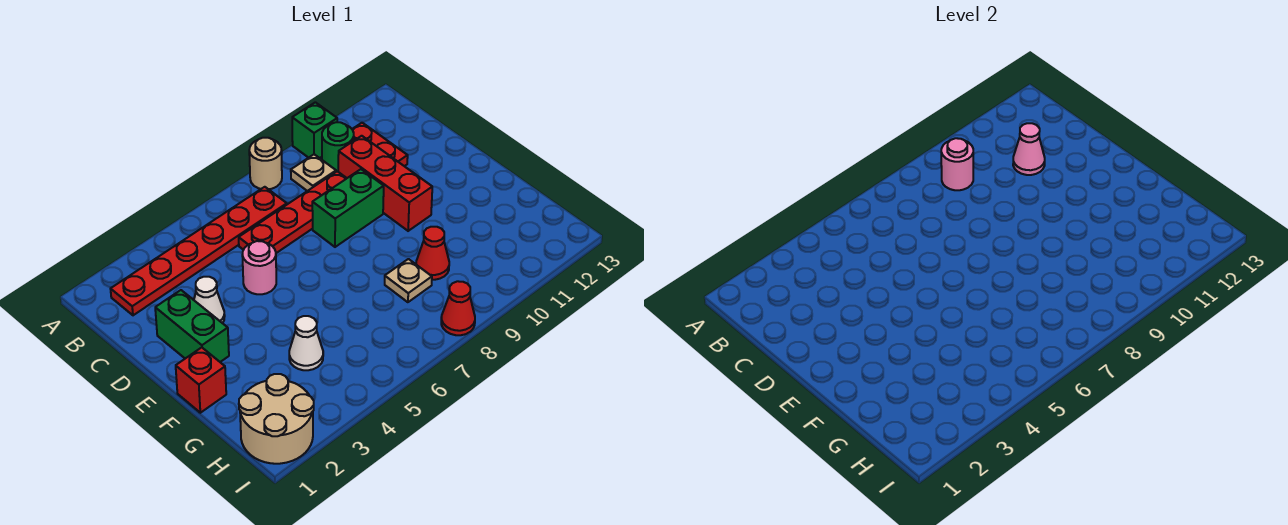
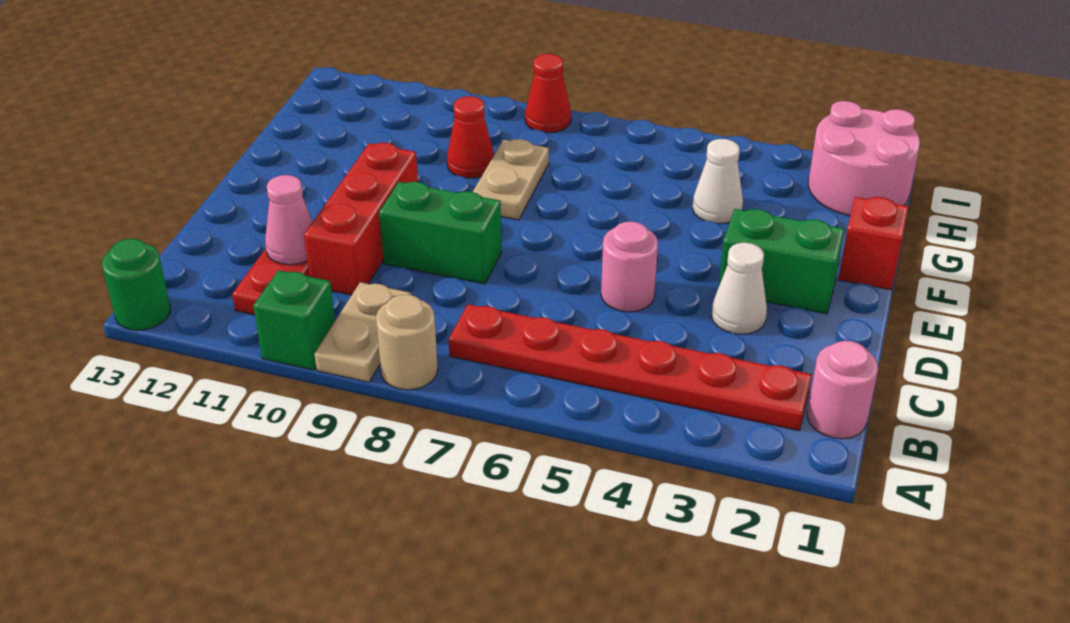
tan plate B9 level 1 -> tan plate A9:B9 level 1
pink round brick B9 level 2 -> pink round brick B1 level 1
green round brick B10 level 1 -> green round brick A13 level 1
red plate C6:C9 level 1 -> none
green brick D2:E2 level 1 -> green brick E2:E3 level 1
tan plate G8 level 1 -> tan plate F8:G8 level 1
tan round brick H1:I2 level 1 -> pink round brick H1:I2 level 1

